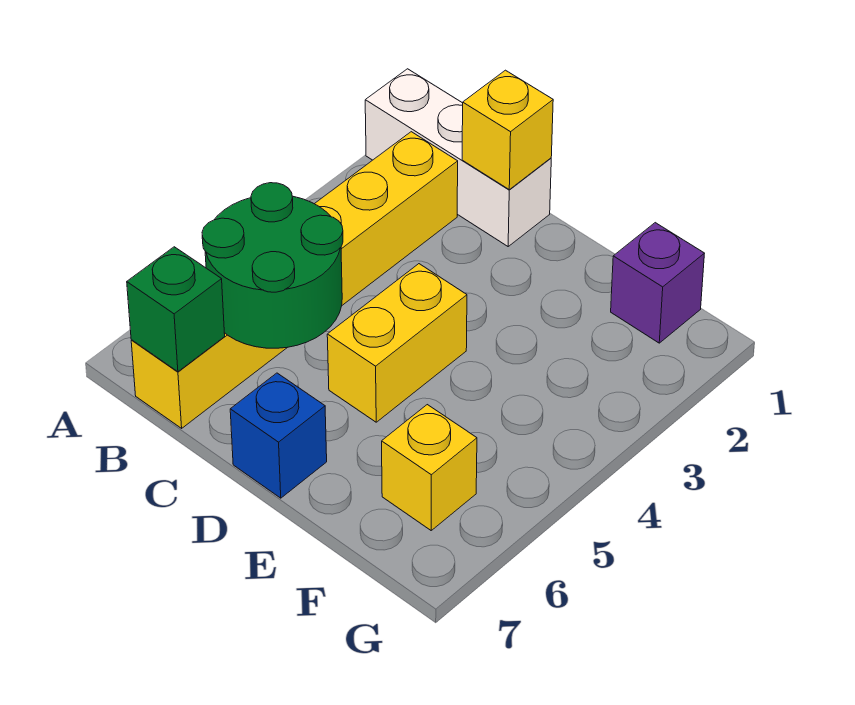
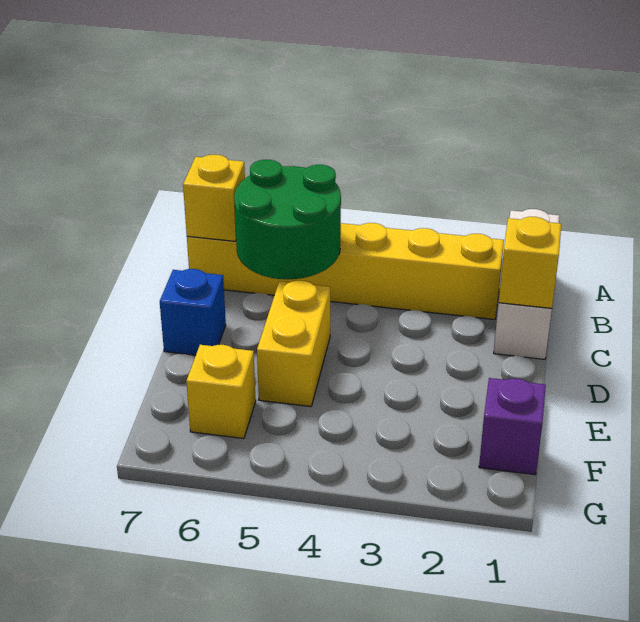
green brick B7 level 2 -> yellow brick B7 level 2
yellow brick D4:D5 level 1 -> yellow brick D5:E5 level 1

